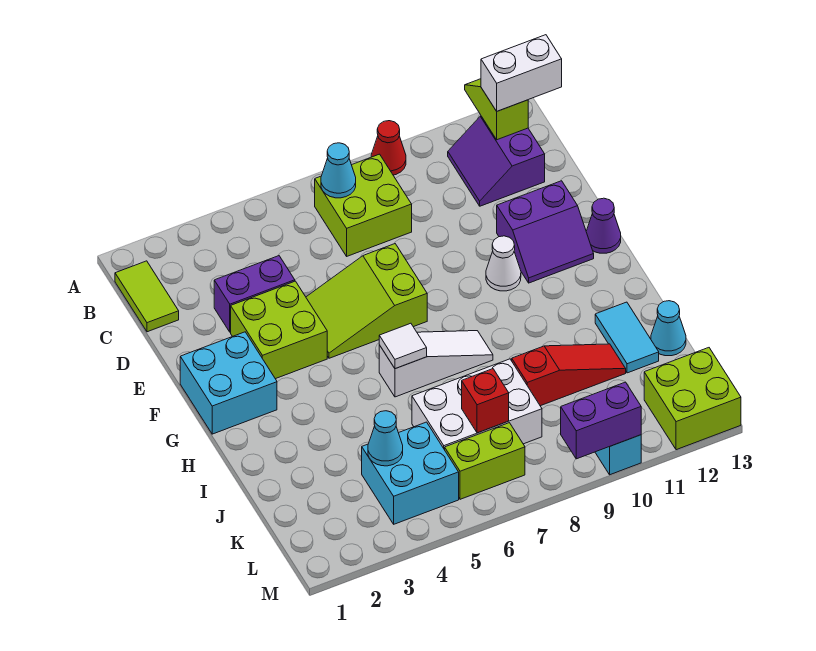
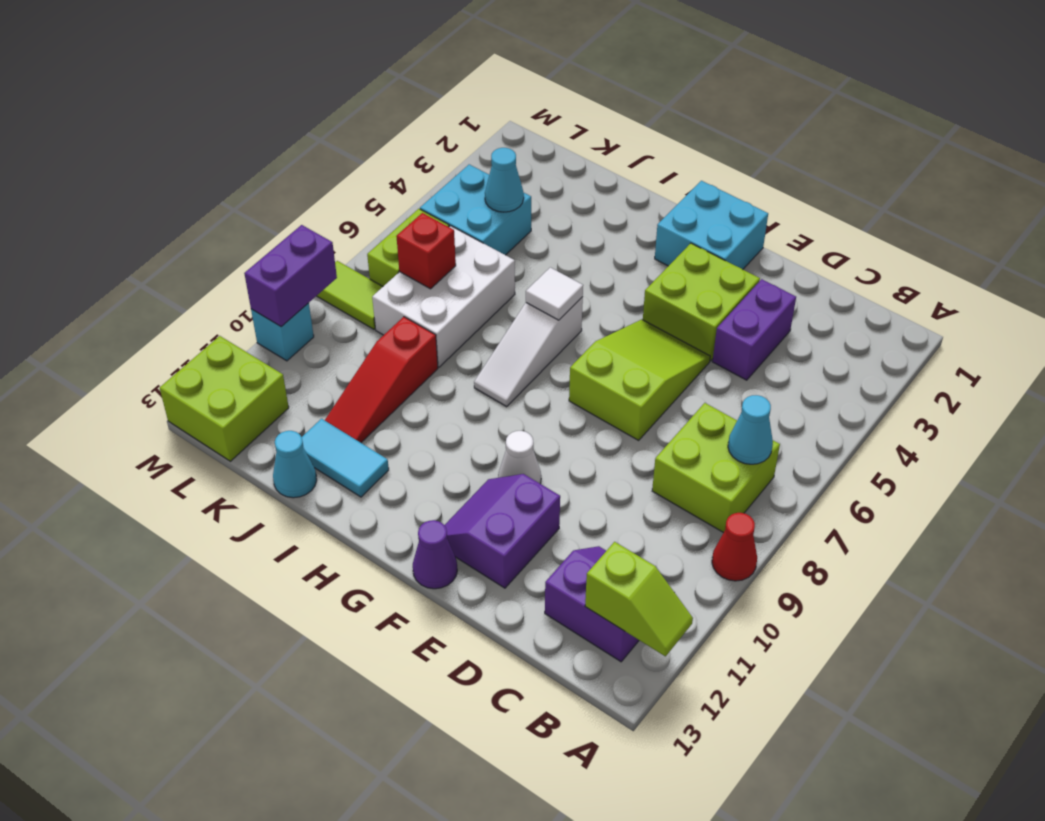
lime tile B1:C1 level 1 -> lime tile L8:M8 level 1
white brick B12:B13 level 3 -> none

